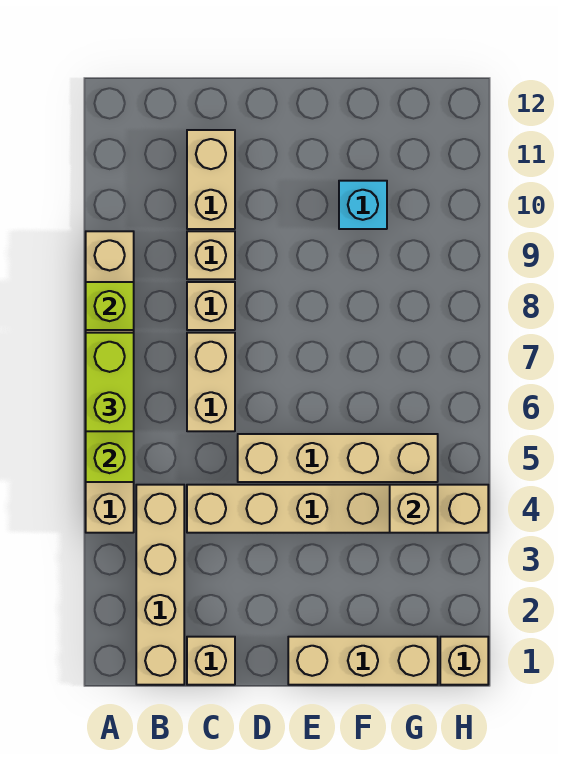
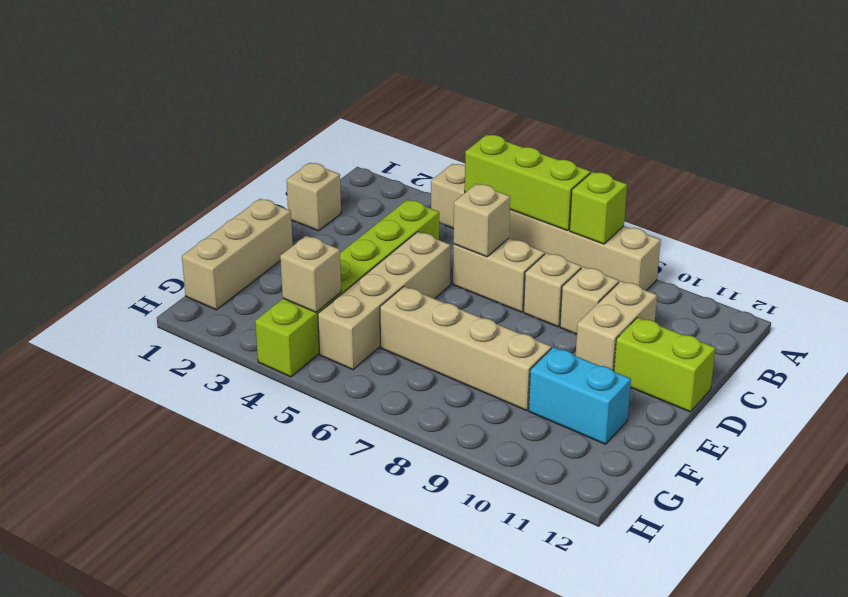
lime brick A6:A7 level 3 -> lime brick D11:D12 level 1
tan brick B1:B4 level 1 -> tan brick F6:F9 level 1
tan brick C4:H4 level 1 -> lime brick C4:H4 level 1
tan brick C10:C11 level 1 -> tan brick C10:D10 level 1
cyan brick F10 level 1 -> cyan brick F10:F11 level 1
tan brick H1 level 1 -> tan brick C6 level 2

